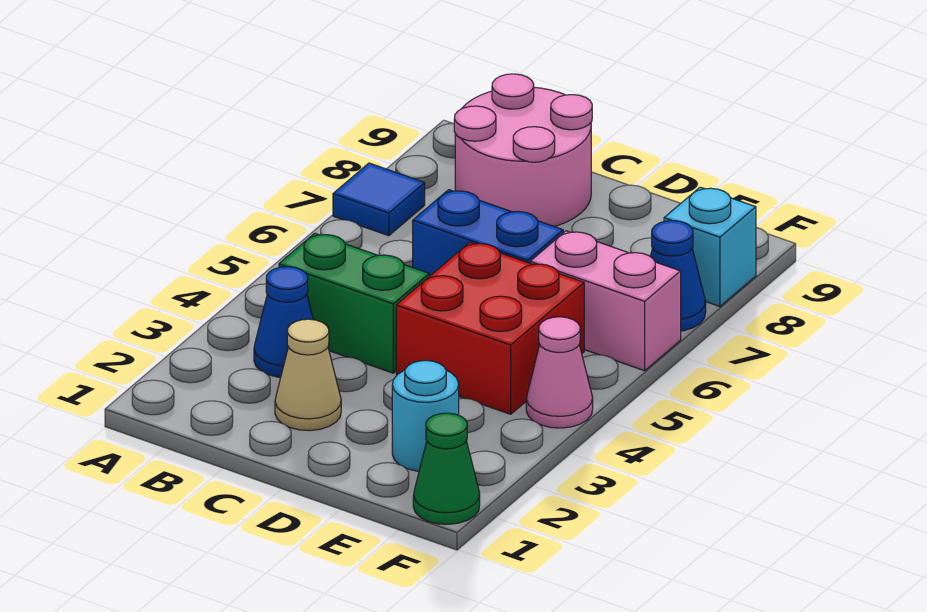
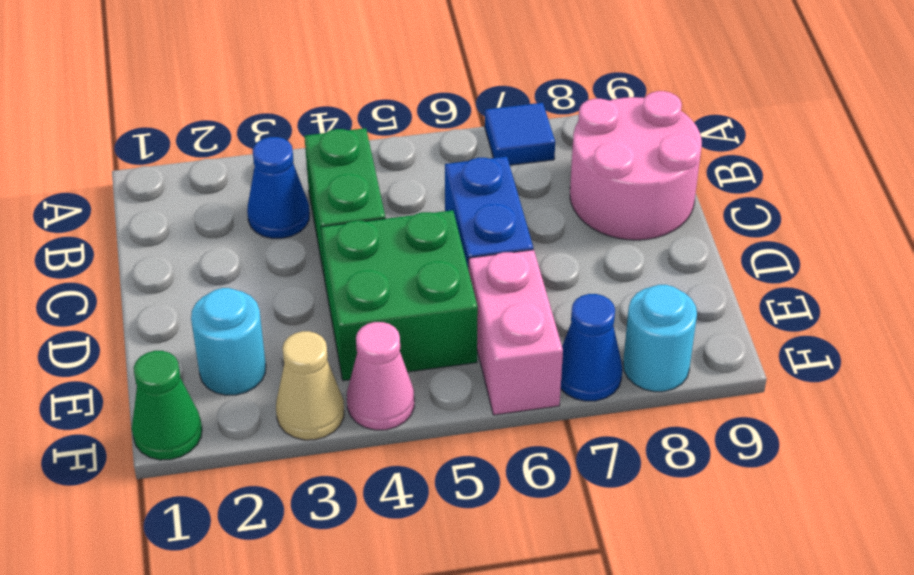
tan cone C2 level 1 -> tan cone F3 level 1
red brick D4:E5 level 1 -> green brick D4:E5 level 1
cyan brick F8 level 1 -> cyan round brick F8 level 1

